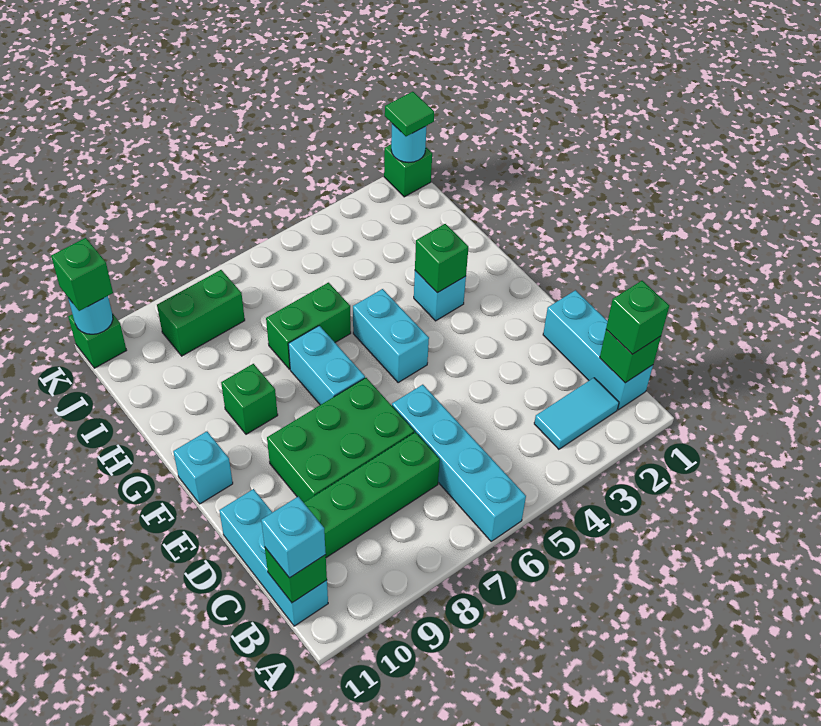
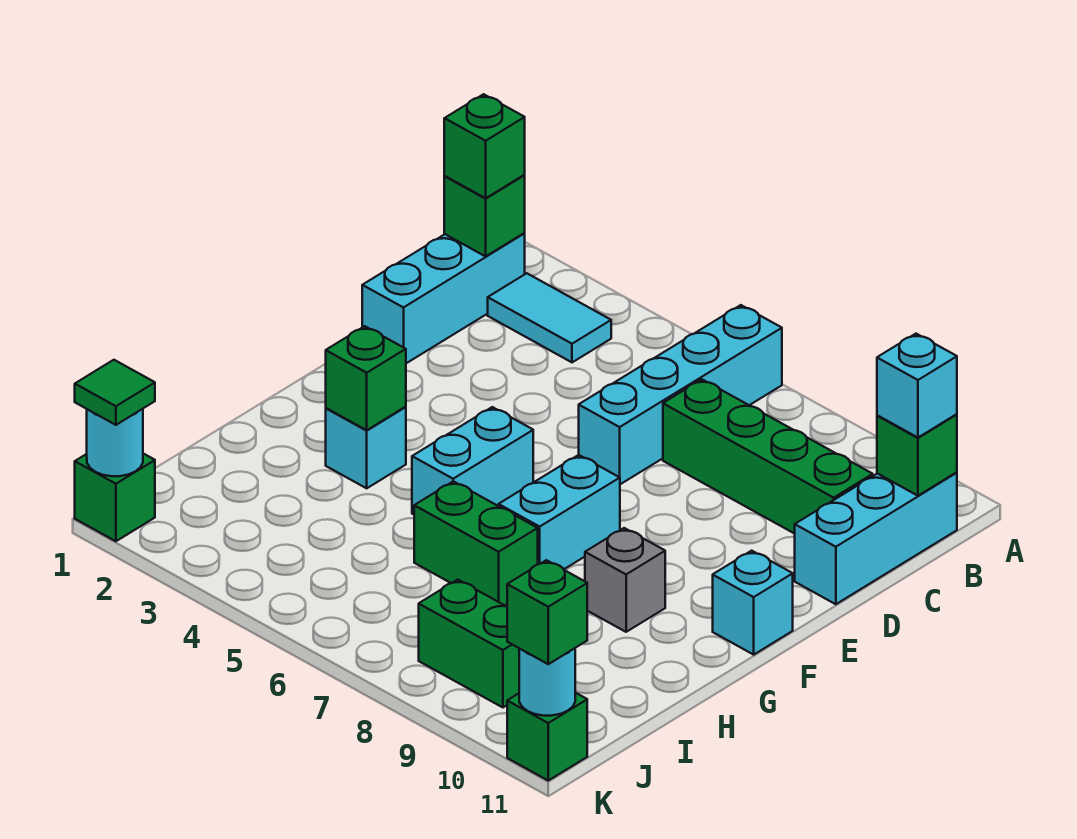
green brick D7:E9 level 1 -> none
green brick G9 level 1 -> grey brick G9 level 1

